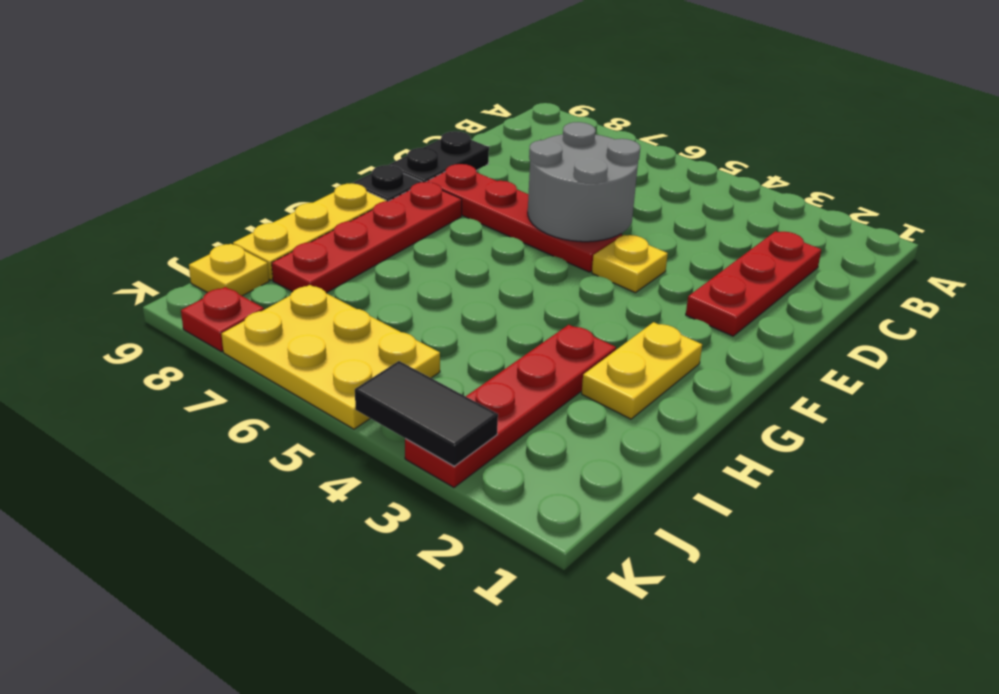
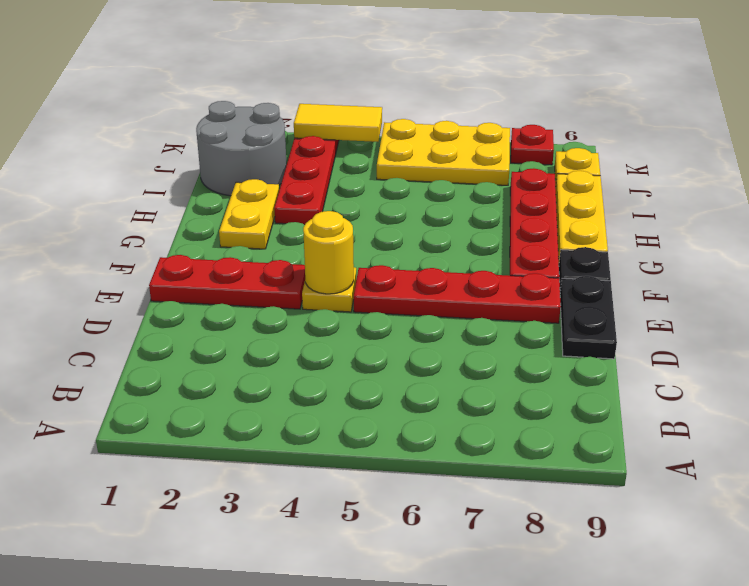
red plate C2:E2 level 1 -> red plate E1:E3 level 1
grey round brick D5:E6 level 2 -> grey round brick I1:J2 level 1
none -> yellow round brick E4 level 2
black tile K3:K4 level 2 -> yellow tile K3:K4 level 2

